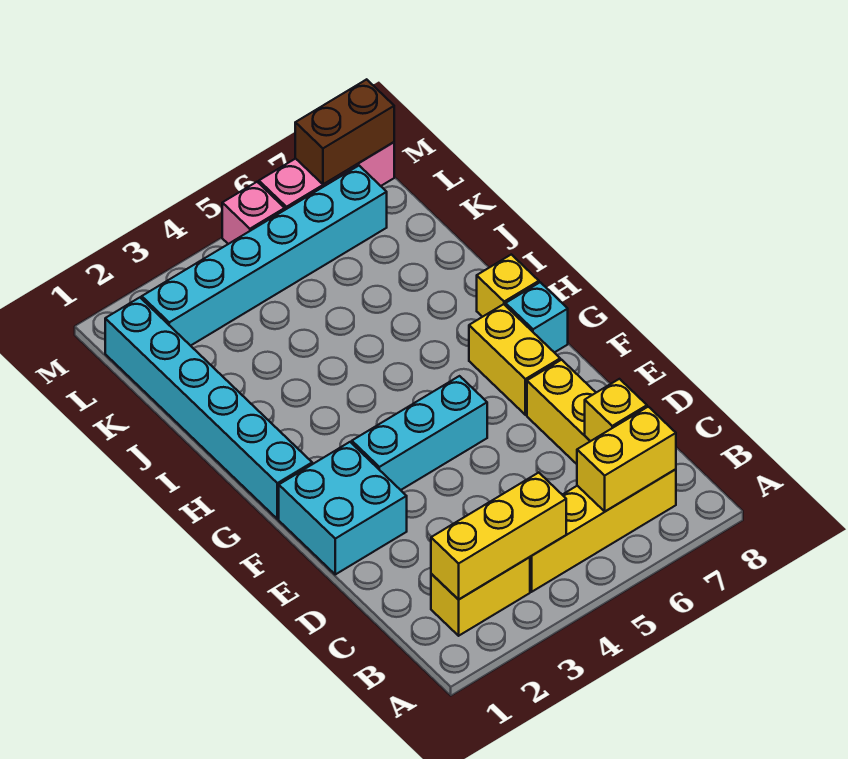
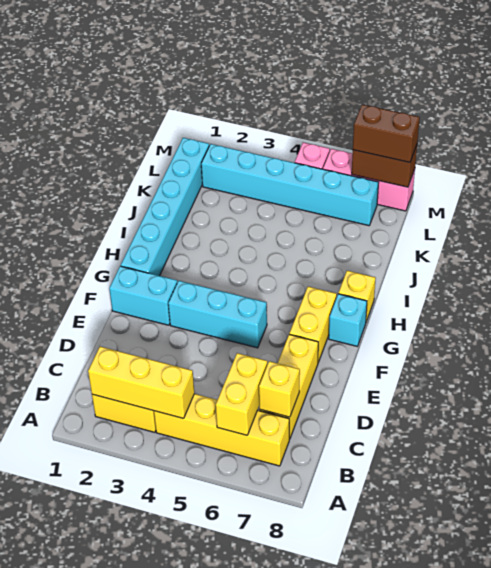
yellow brick B6:B7 level 2 -> yellow brick B6:C6 level 2
cyan brick E1:F2 level 1 -> cyan brick F1:F2 level 1
none -> brown brick M7:M8 level 3

